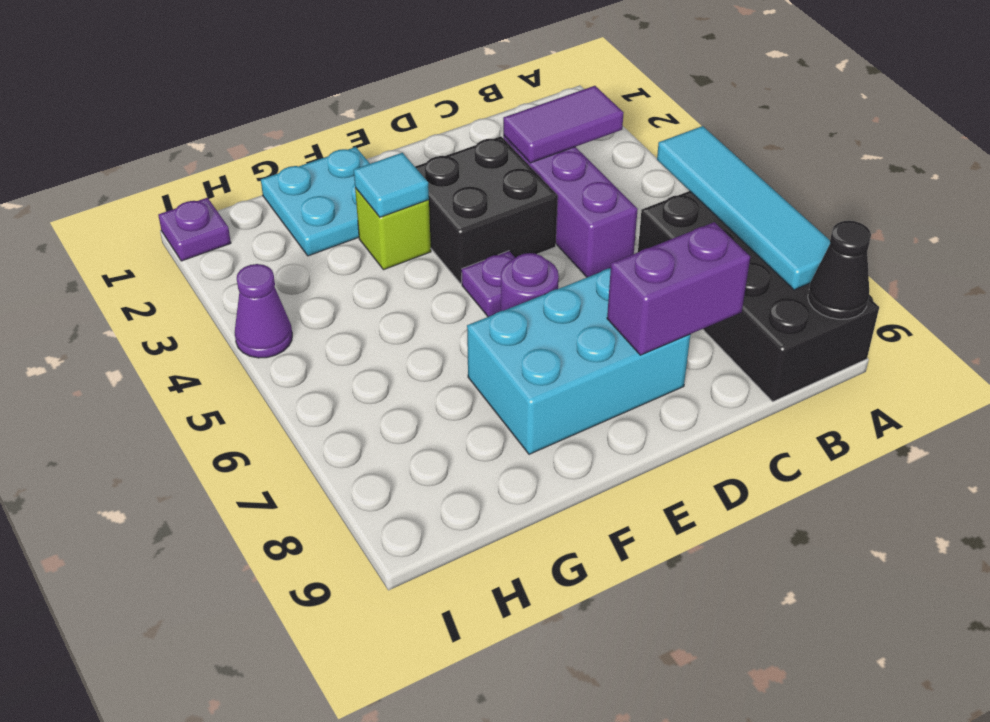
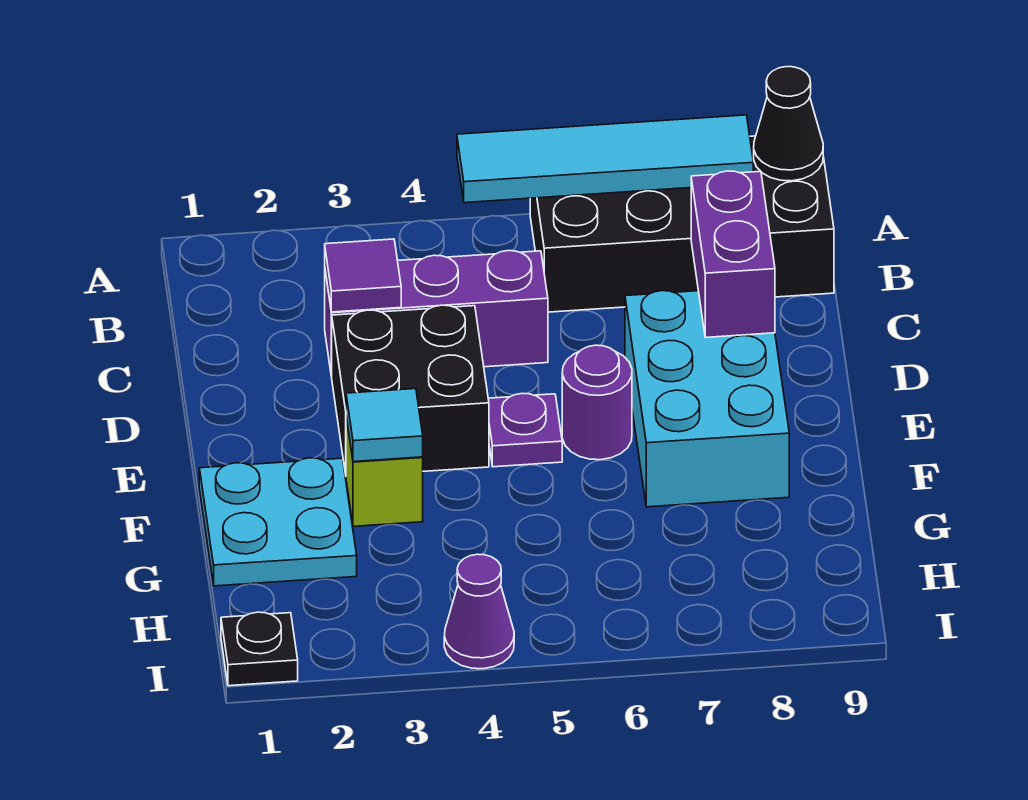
purple tile B3:C3 level 2 -> purple tile C3 level 2
purple plate I1 level 1 -> black plate I1 level 1

